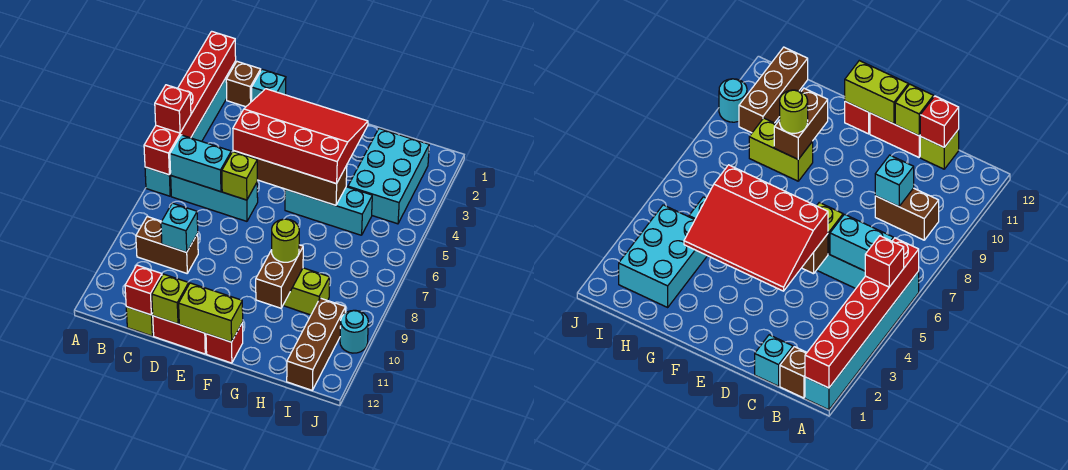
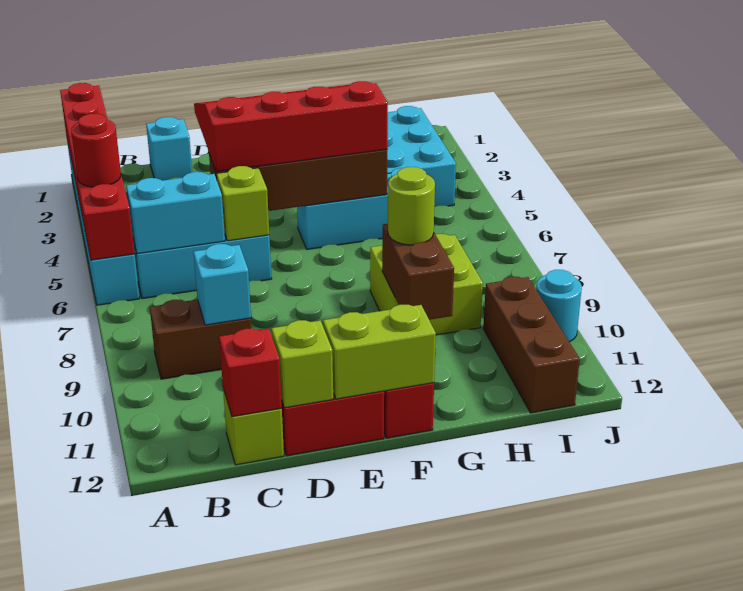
red brick A5 level 3 -> red round brick A5 level 3
brown brick B1 level 1 -> none
lime brick G9:H9 level 1 -> lime brick G8:H9 level 1

